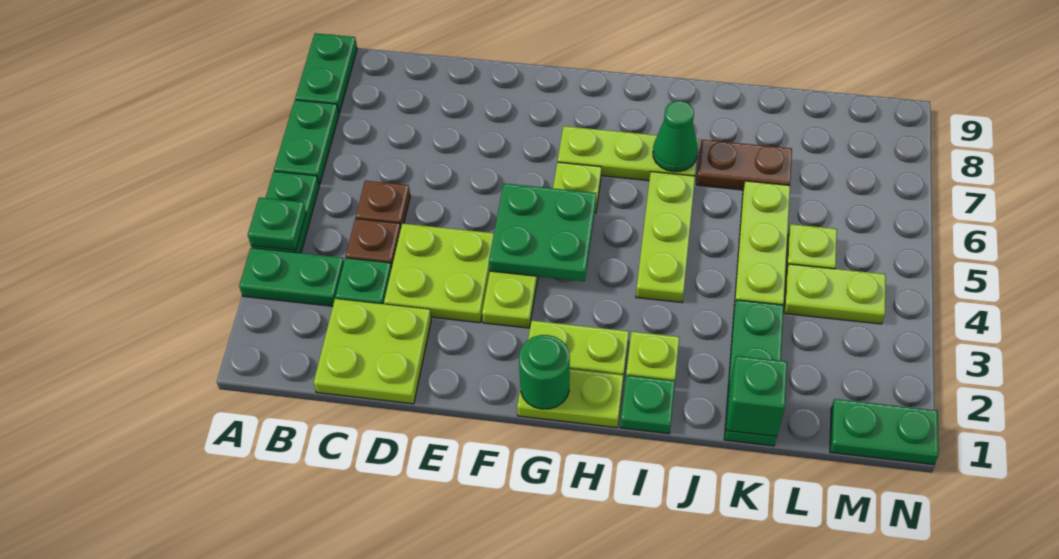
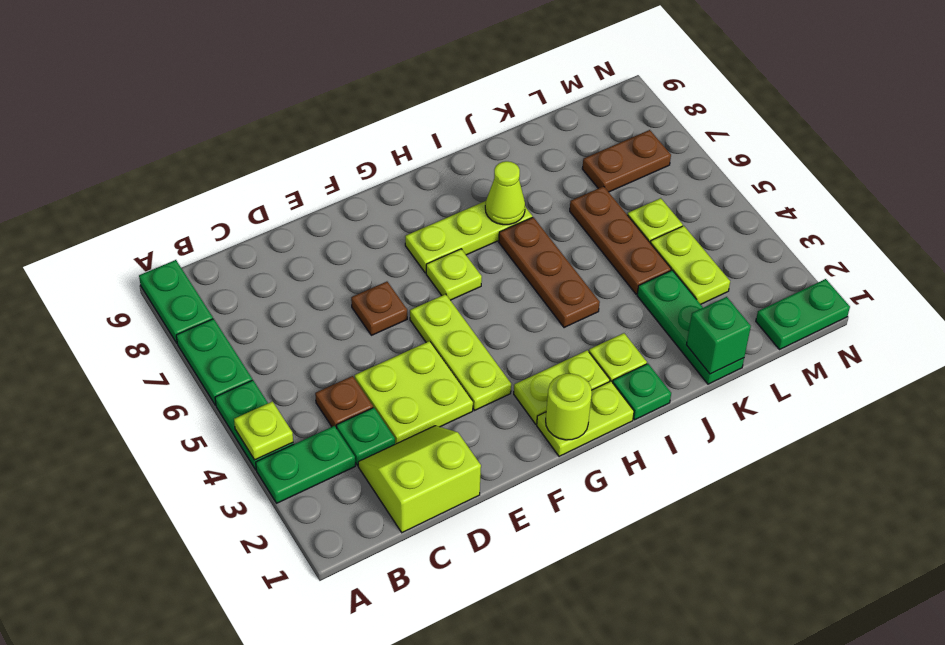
green plate A4 level 2 -> lime plate A4 level 2
lime plate C1:D2 level 1 -> lime slope C1:D2 level 1 top 1
brown plate C5 level 1 -> brown plate E6 level 1
green plate F4:G5 level 2 -> none
green round brick G1 level 2 -> lime round brick G1 level 2
lime plate I4:I6 level 1 -> brown plate I4:I6 level 1
green cone I7 level 2 -> lime cone I7 level 2
brown plate J7:K7 level 1 -> brown plate L7:M7 level 1
lime plate K4:K6 level 1 -> brown plate K4:K6 level 1
lime plate L4:M4 level 1 -> lime plate L3:L4 level 1

